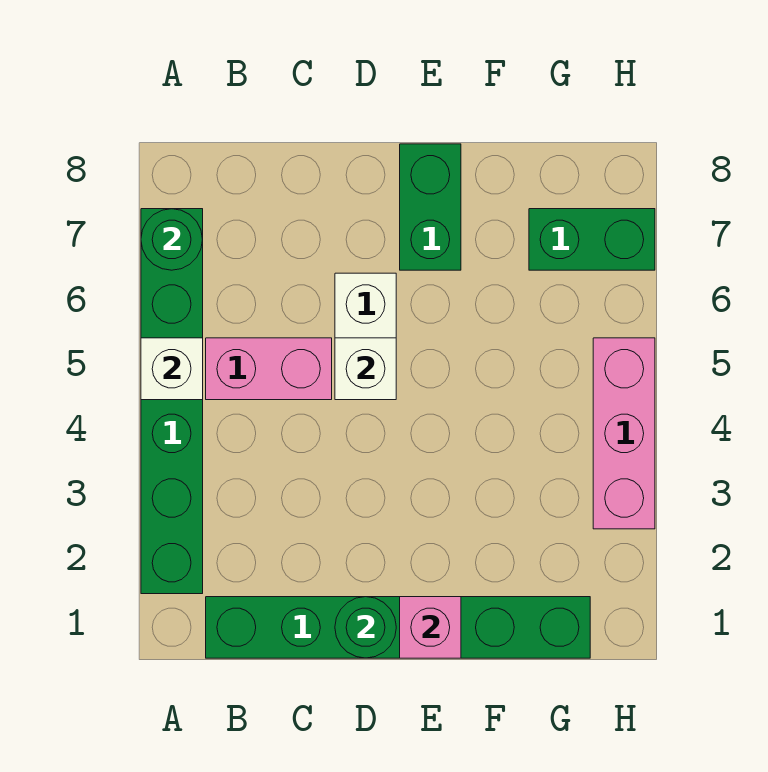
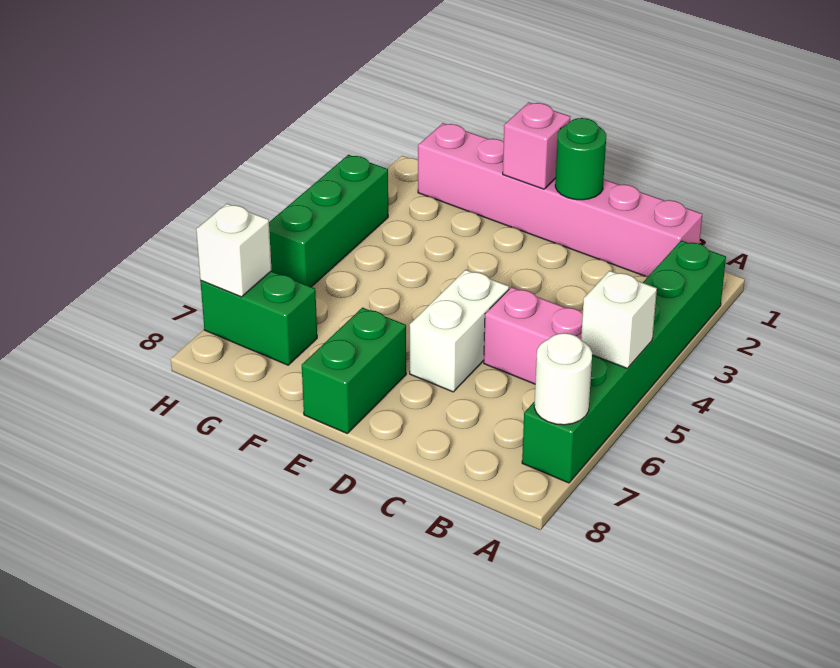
green round brick A7 level 2 -> white round brick A7 level 2
green brick B1:G1 level 1 -> pink brick B1:G1 level 1
white brick D5 level 2 -> white brick H7 level 2
pink brick H3:H5 level 1 -> green brick H3:H5 level 1

